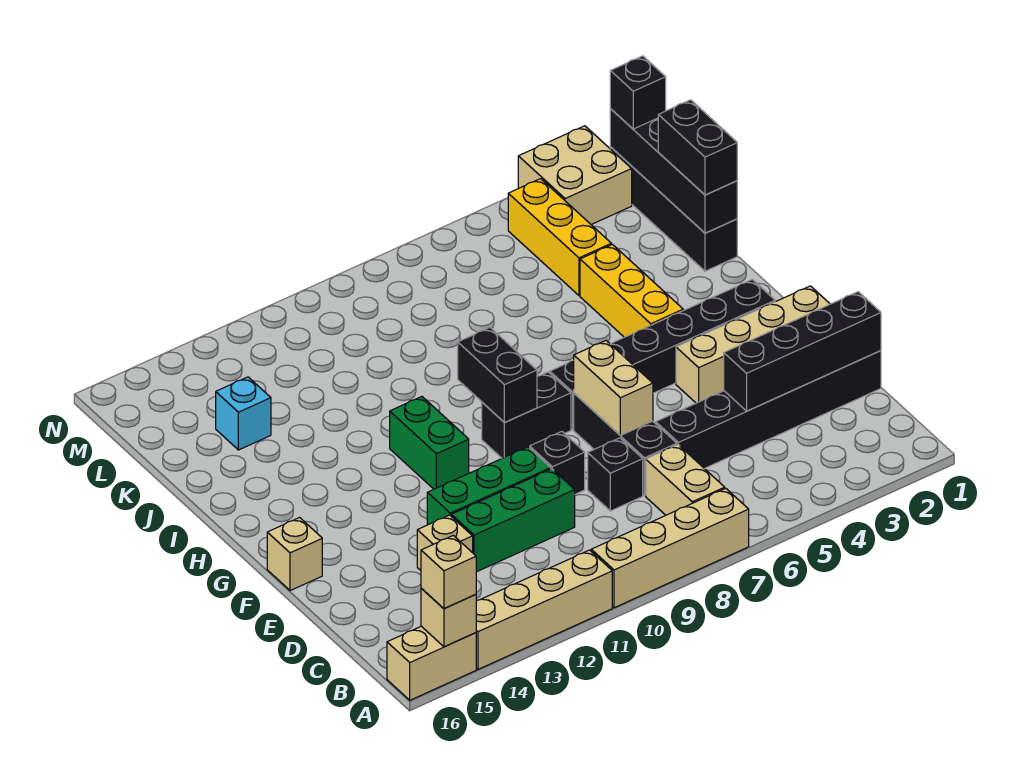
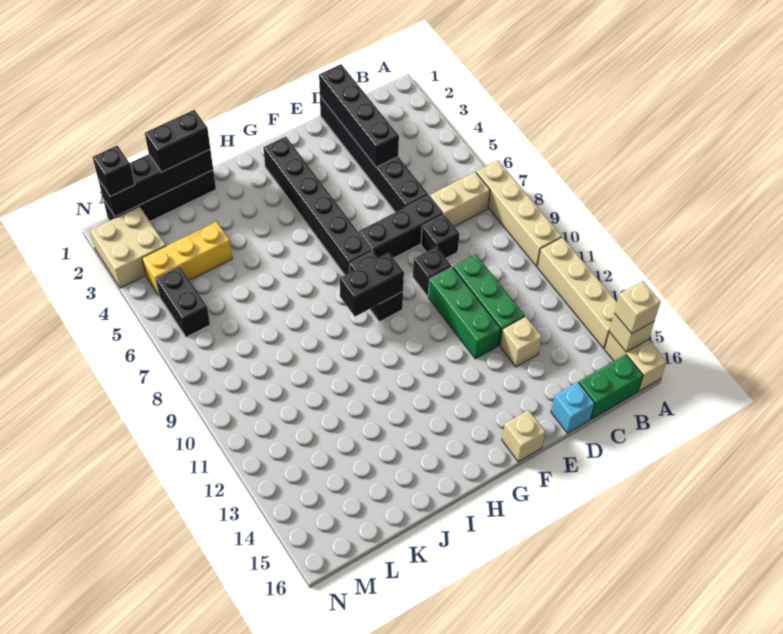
tan brick E7:F7 level 2 -> none
tan brick F1:F4 level 1 -> none
green brick G11:H11 level 1 -> green brick B16:C16 level 1
yellow brick H4:J4 level 1 -> none
cyan brick K14 level 1 -> cyan brick D16 level 1
none -> black brick M5:M6 level 1

